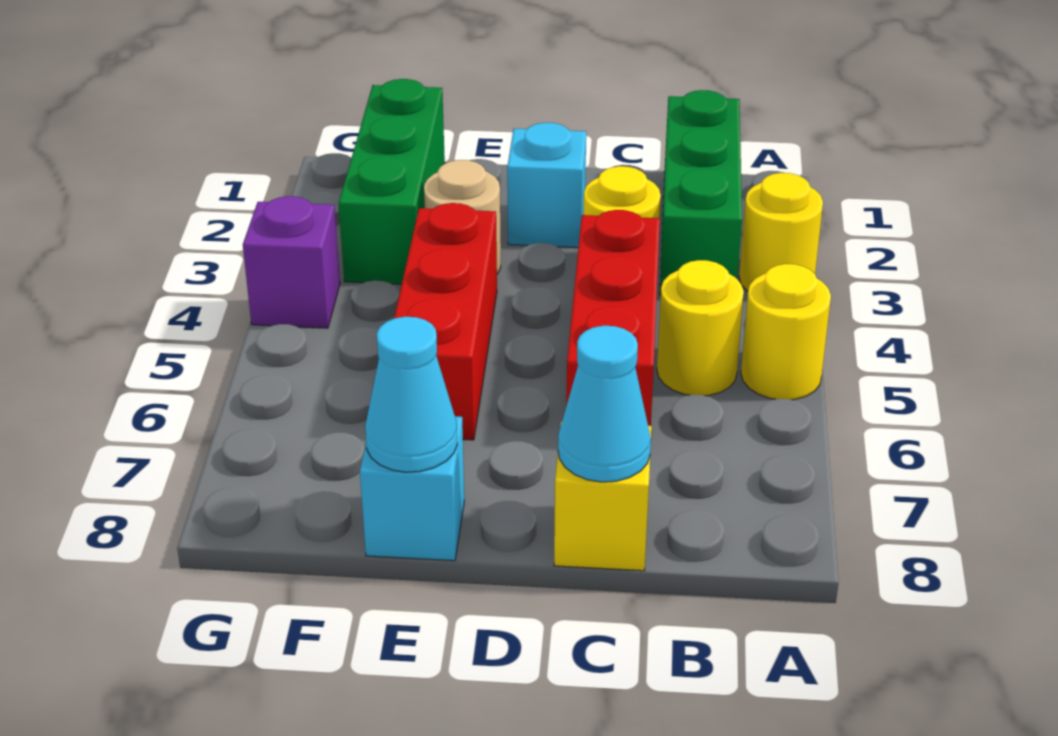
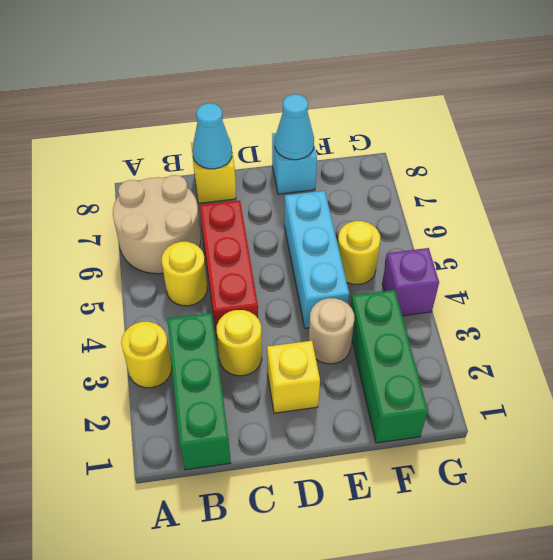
yellow round brick A5 level 1 -> yellow round brick F5 level 1
none -> tan round brick A6:B7 level 1
cyan brick D2 level 1 -> yellow brick D2 level 1
red brick E4:E6 level 1 -> cyan brick E4:E6 level 1

